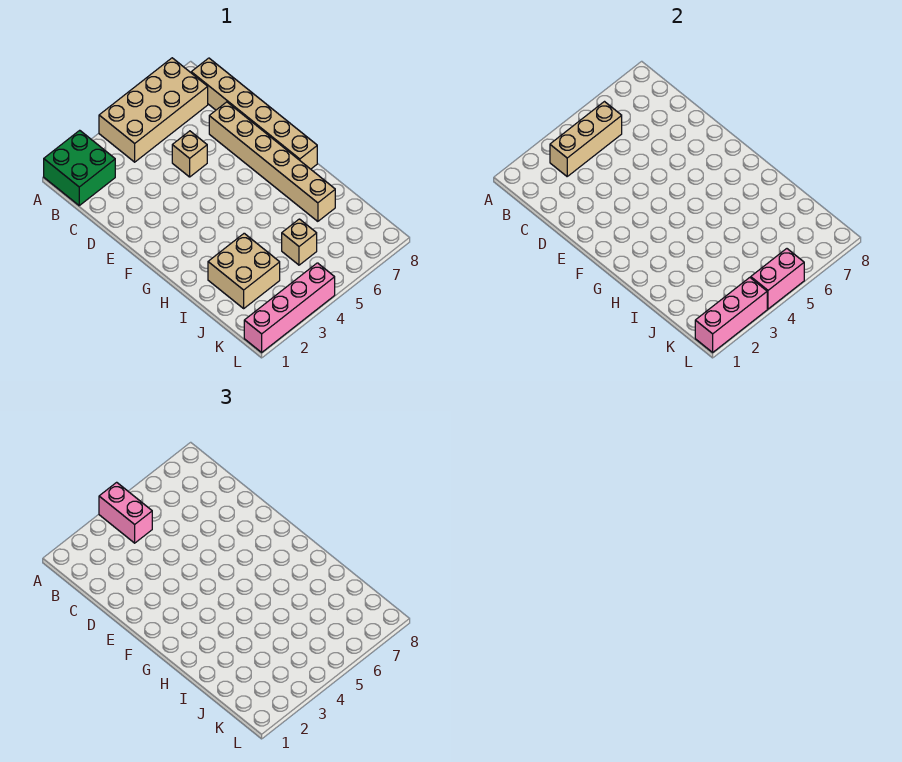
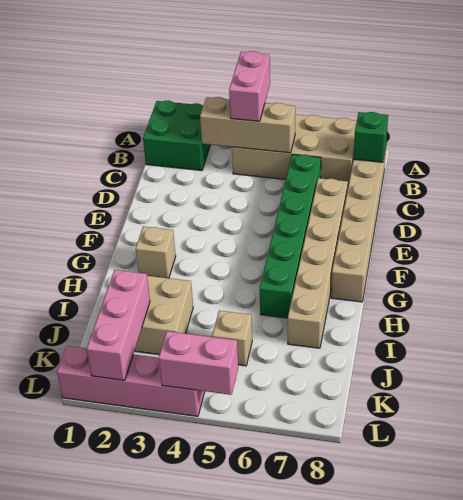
none -> green brick B8 level 2
none -> green brick C6:H6 level 1
tan brick D5 level 1 -> tan brick G2 level 1
pink brick L1:L3 level 2 -> pink brick J2:L2 level 2

